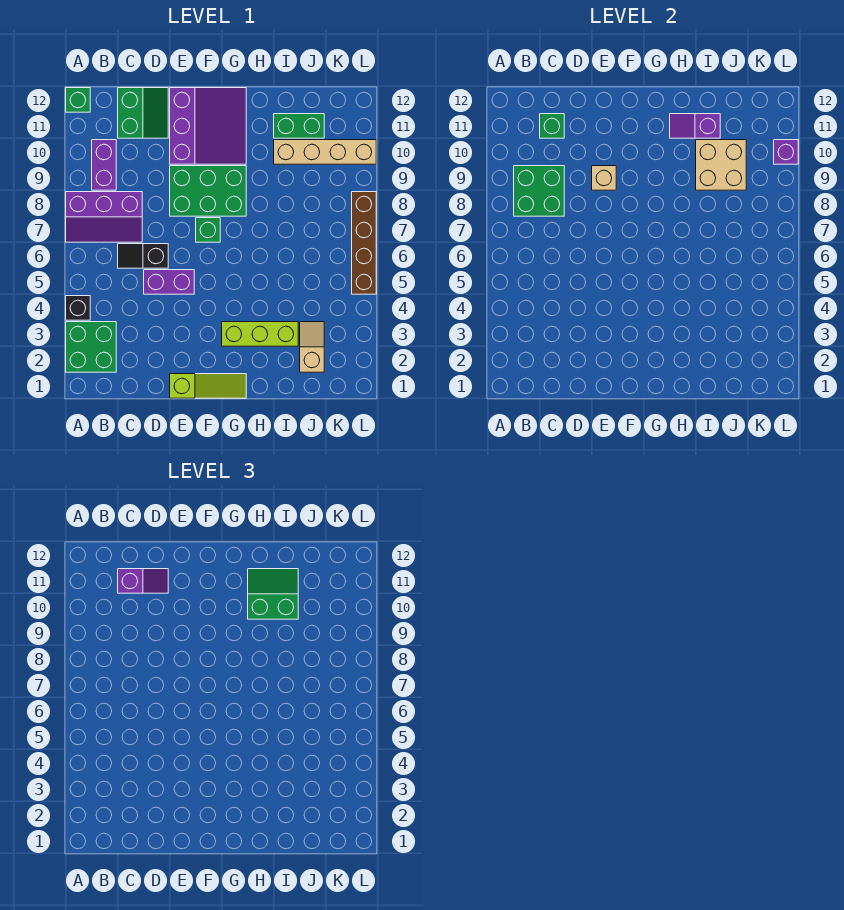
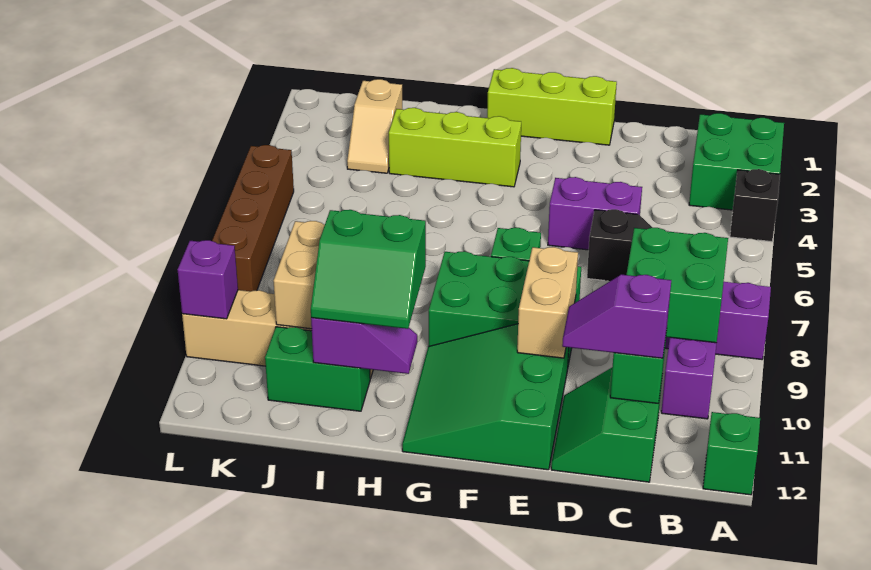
lime slope E1:G1 level 1 top E -> lime brick E1:G1 level 1
tan brick E9 level 2 -> tan brick E9:E10 level 2
purple slope E10:G12 level 1 top E -> green slope E10:G12 level 1 top E

